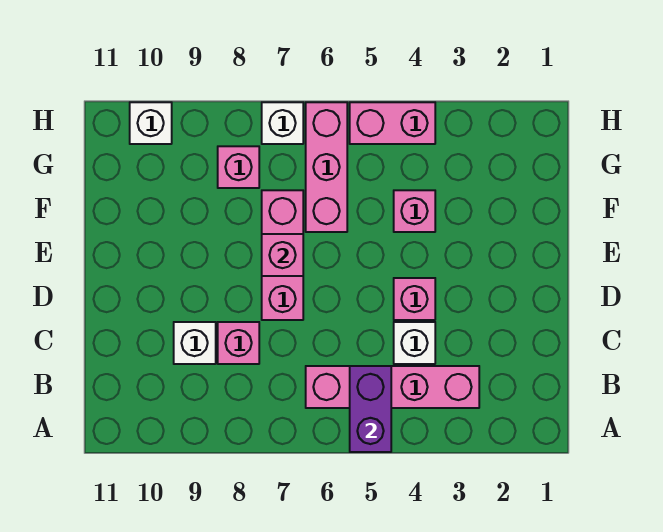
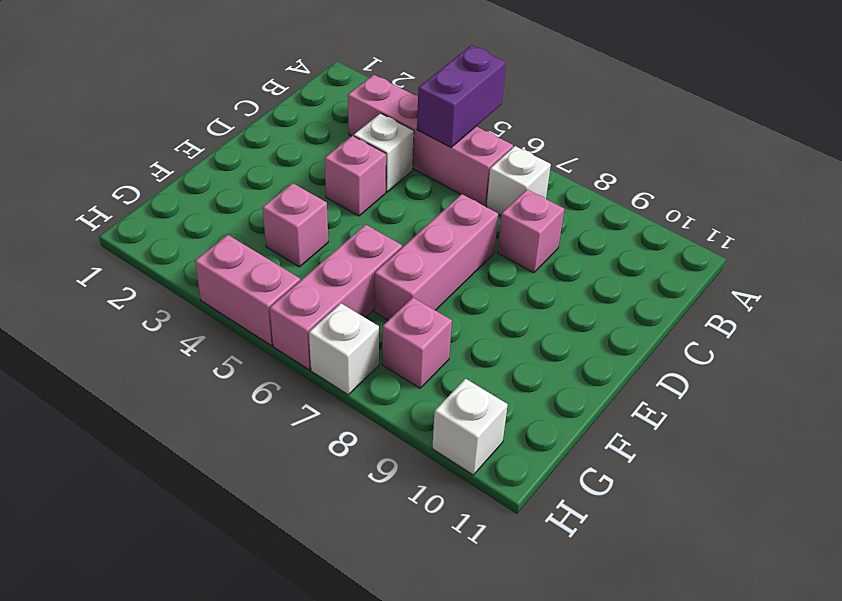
white brick C9 level 1 -> white brick B7 level 1
pink brick E7 level 2 -> none

